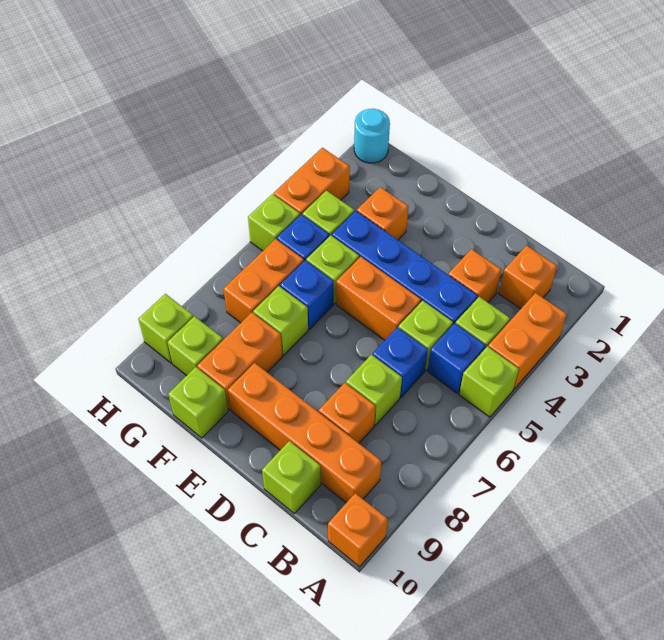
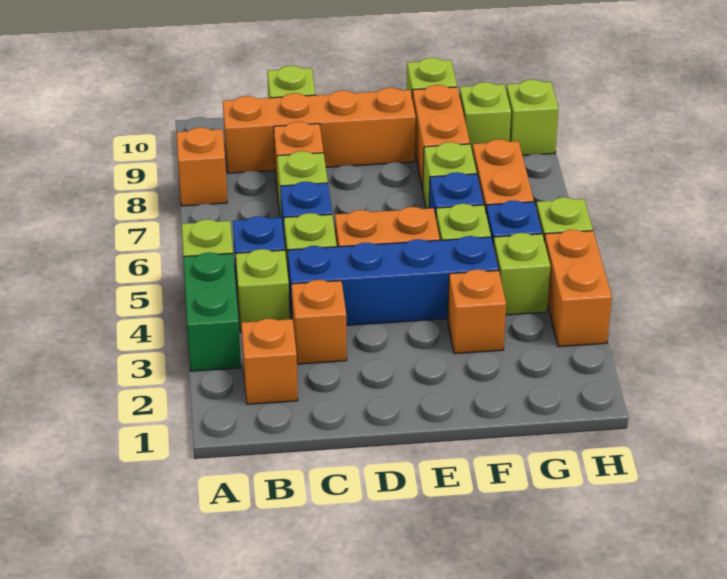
orange brick A3:A4 level 1 -> green brick A3:A4 level 1
orange brick A10 level 1 -> orange brick A8 level 1
cyan round brick H1 level 1 -> none

